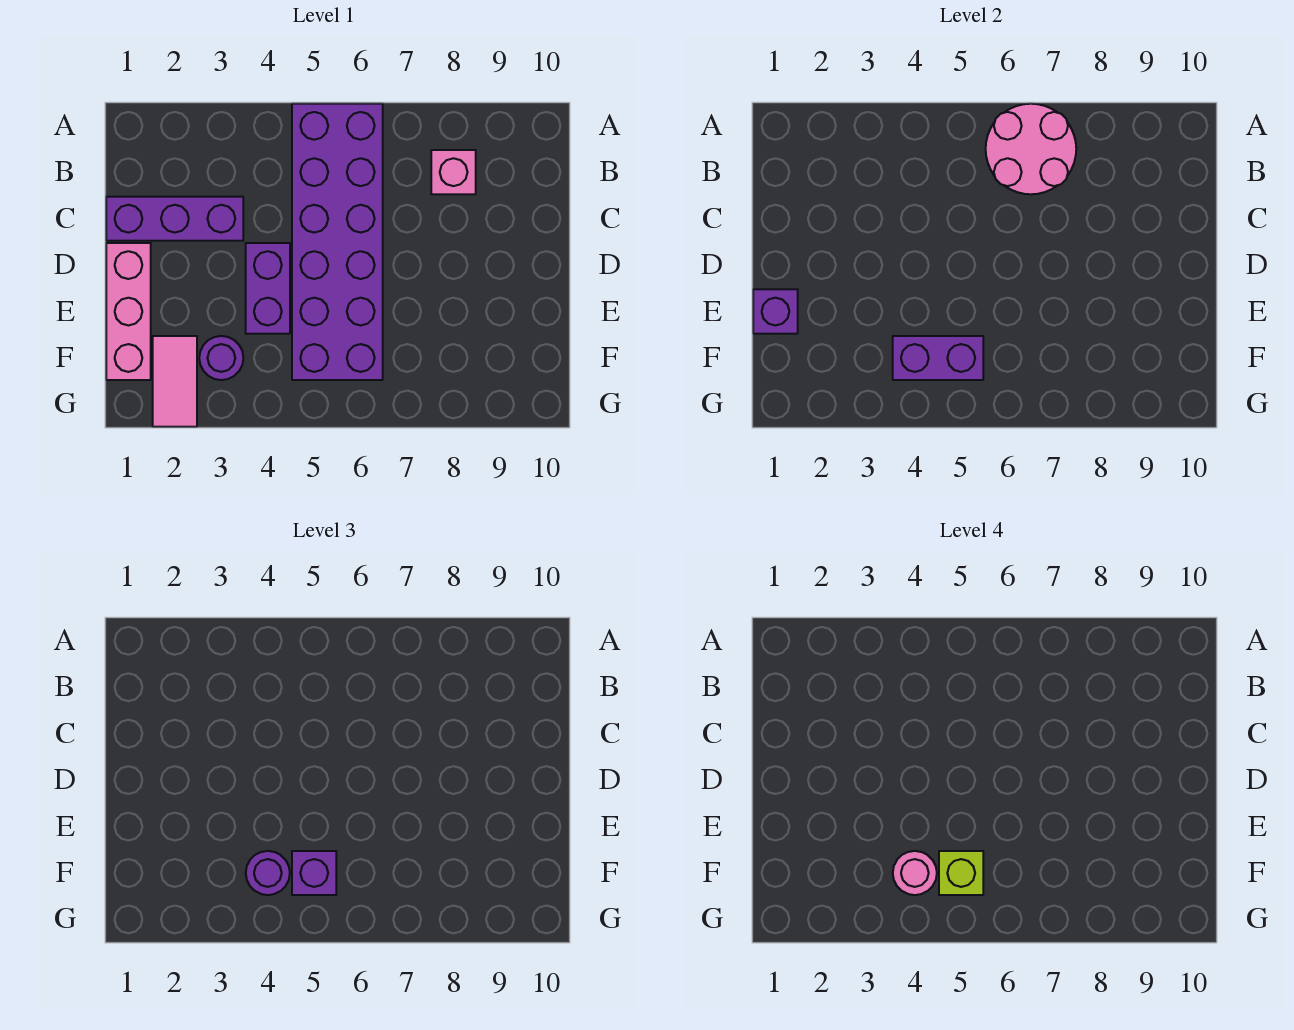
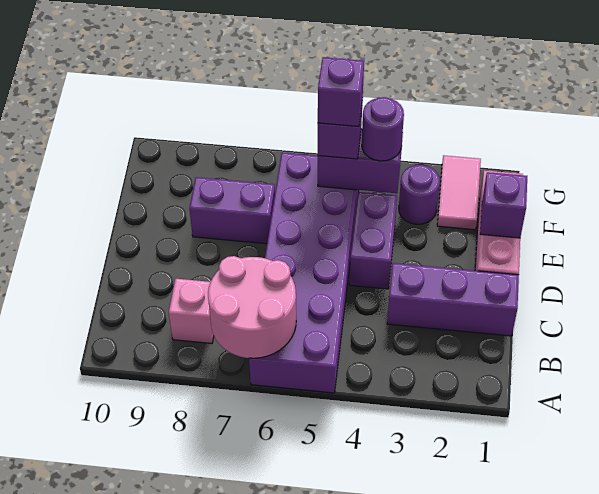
none -> purple brick E7:E8 level 1
pink round brick F4 level 4 -> none
lime brick F5 level 4 -> purple brick F5 level 4

